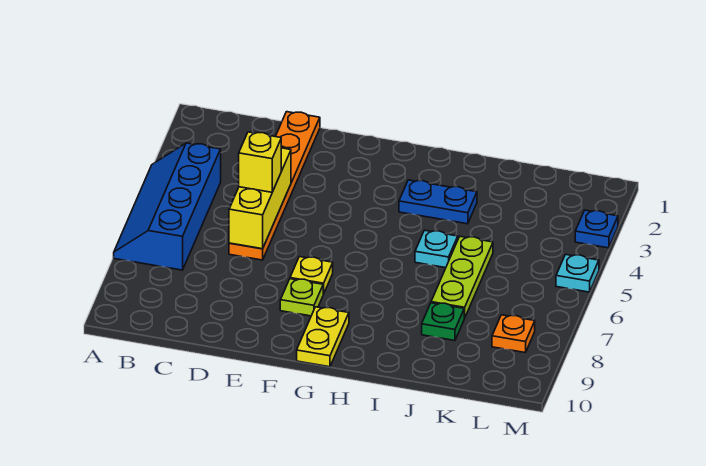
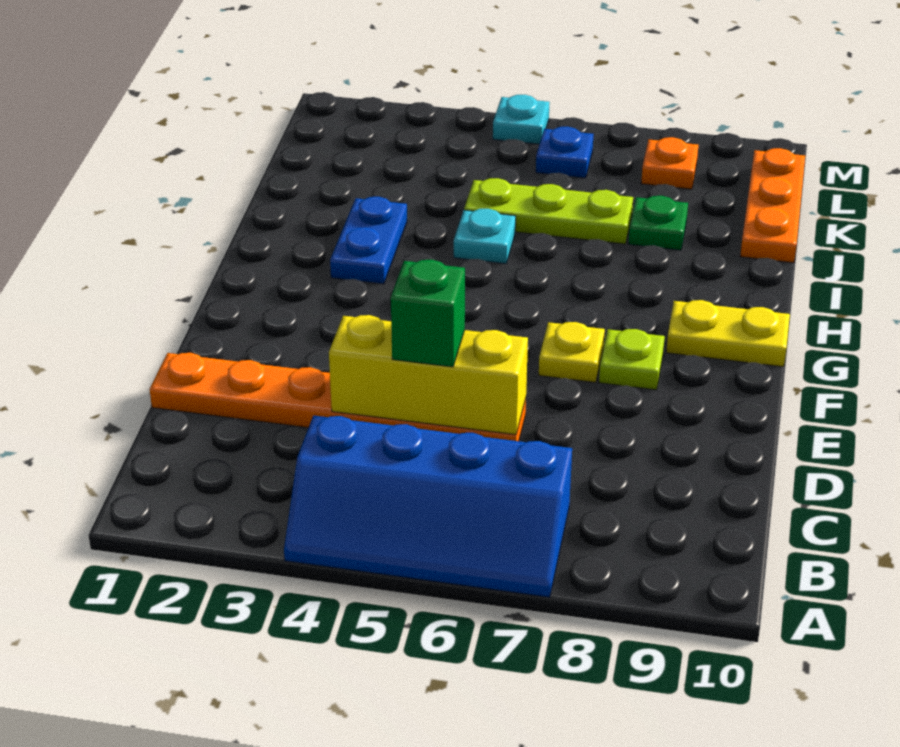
yellow brick D5 level 3 -> green brick D5 level 3
none -> orange plate J10:L10 level 1
blue plate M3 level 1 -> blue plate L6 level 1

